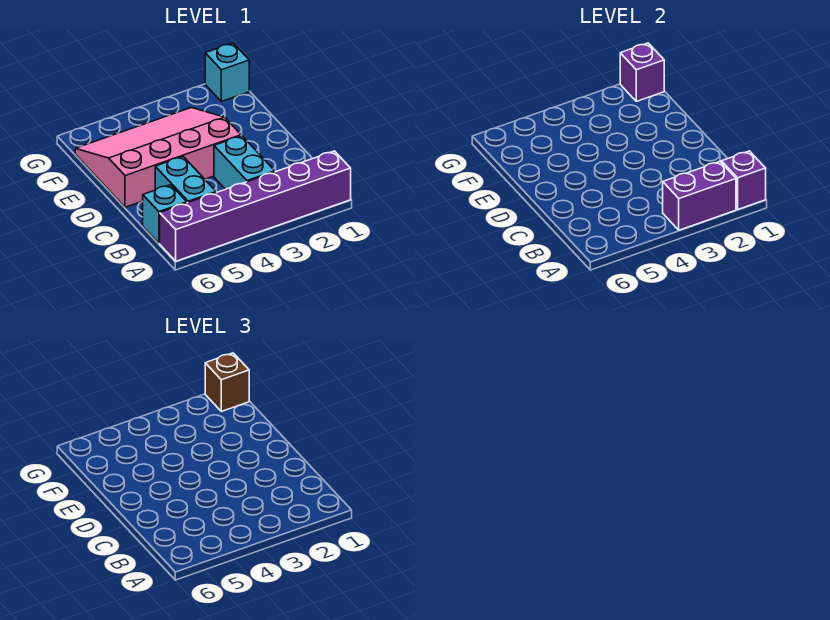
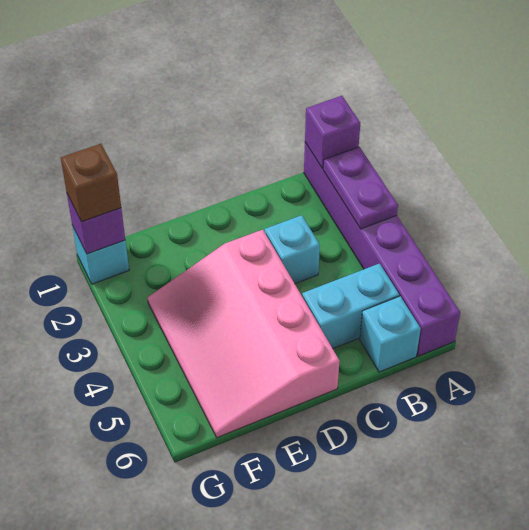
purple brick A2:A3 level 2 -> purple plate A2:A3 level 2
cyan brick B3:C3 level 1 -> cyan brick C3 level 1

